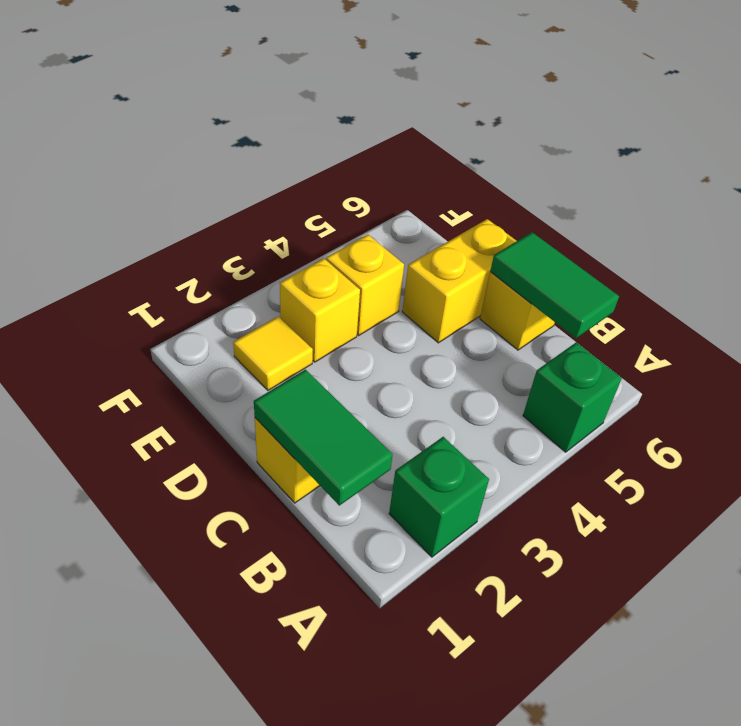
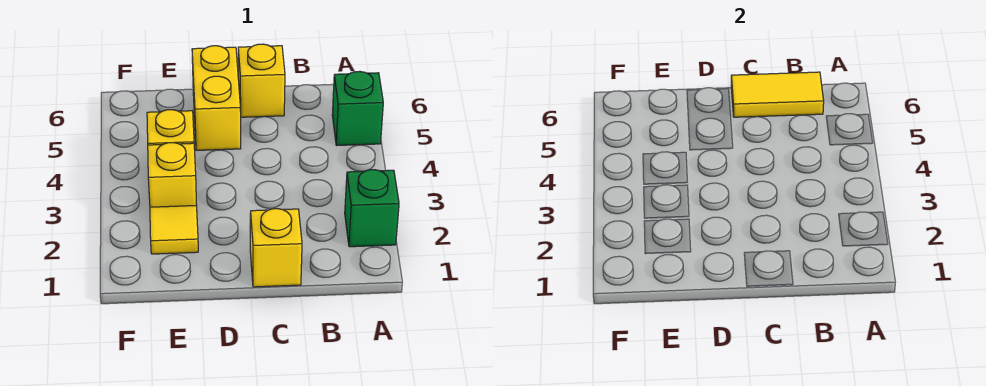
green tile B1:C1 level 2 -> none
green tile B6:C6 level 2 -> yellow tile B6:C6 level 2

